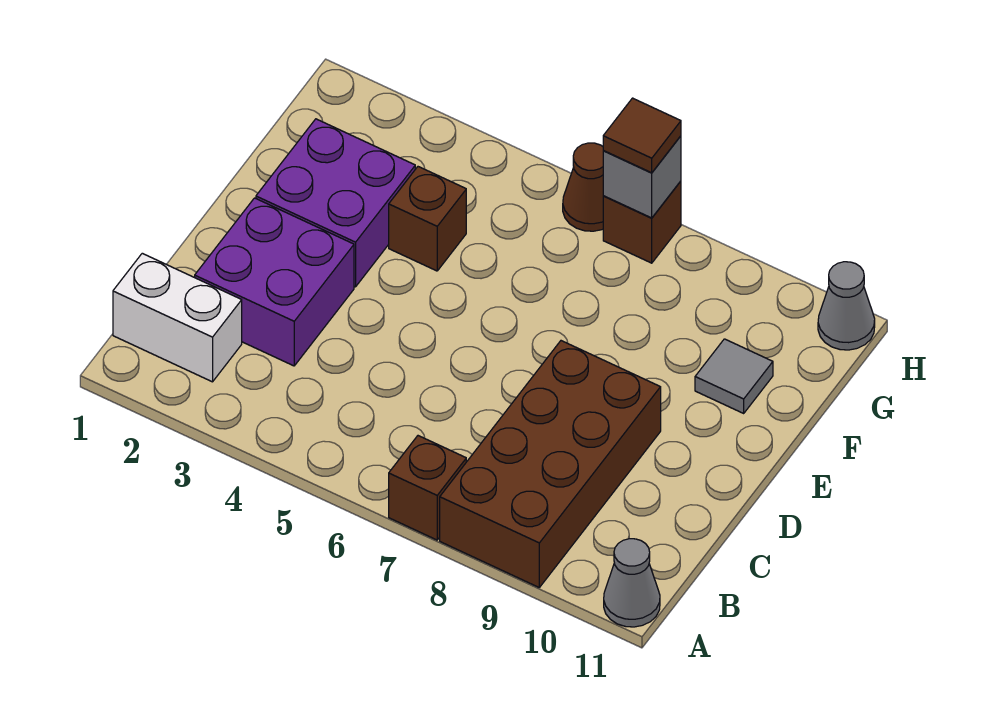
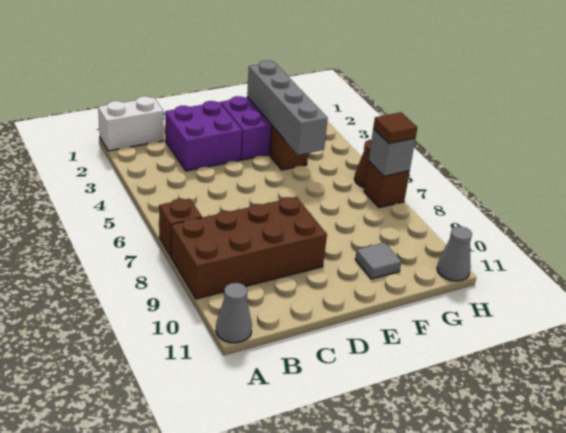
white brick B1:B2 level 1 -> white brick A1:B1 level 1
none -> grey brick F2:F5 level 2

